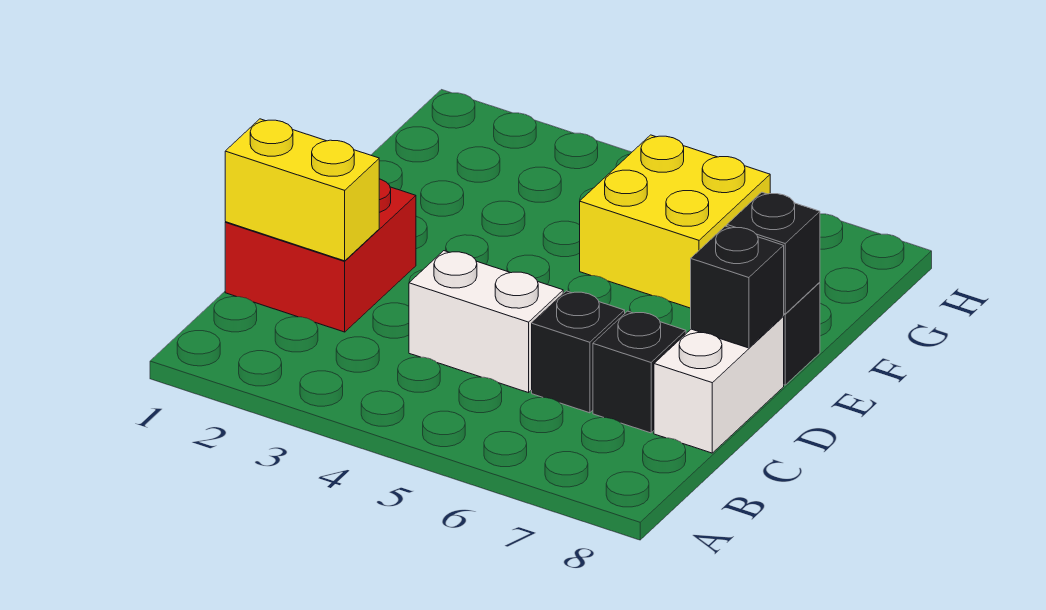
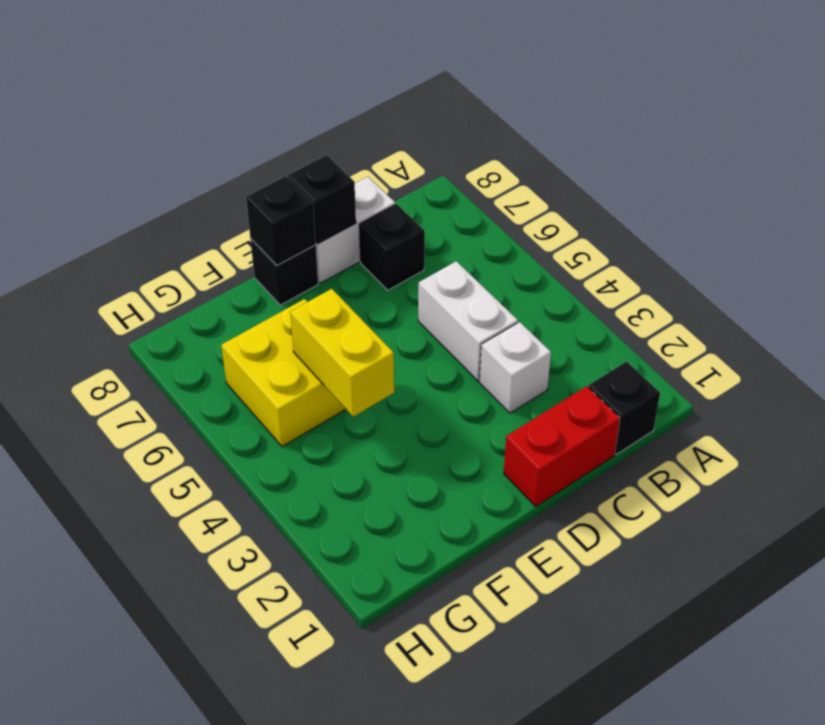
red brick C1:D2 level 1 -> red brick C1:D1 level 1
yellow brick C1:C2 level 2 -> yellow brick F4:F5 level 2
none -> white brick C3 level 1
black brick C6 level 1 -> black brick B1 level 1

